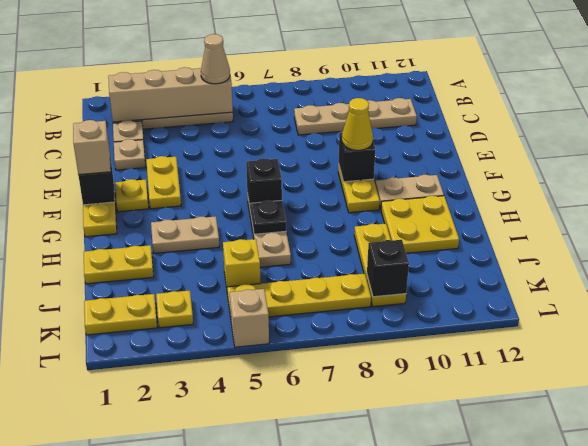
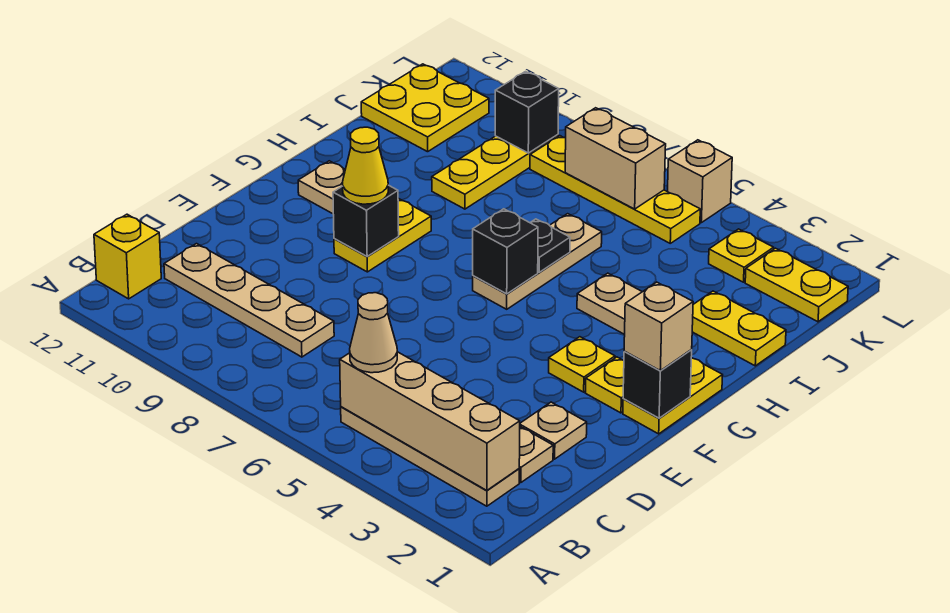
yellow plate E3:F3 level 1 -> yellow plate F3 level 1
yellow plate H10:I11 level 1 -> yellow plate J11:K12 level 1
yellow brick J5 level 1 -> yellow brick B12 level 1
none -> tan brick K6:K7 level 2

